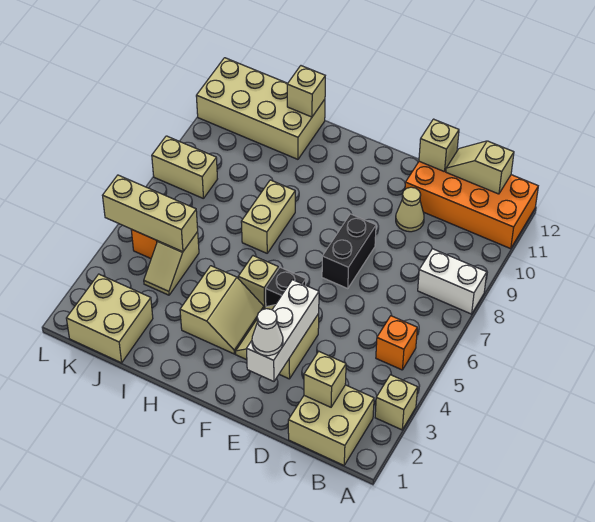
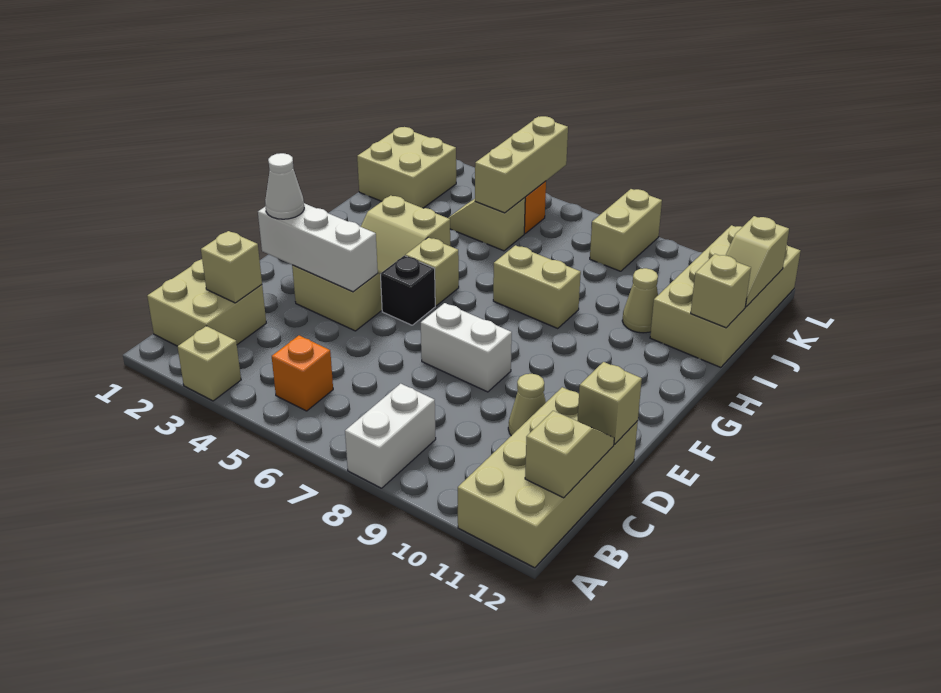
orange brick A11:D12 level 1 -> tan brick A11:D12 level 1
black brick E7:E8 level 1 -> white brick E7:E8 level 1
none -> tan cone I10 level 1
none -> tan slope J12:K12 level 2 top K

